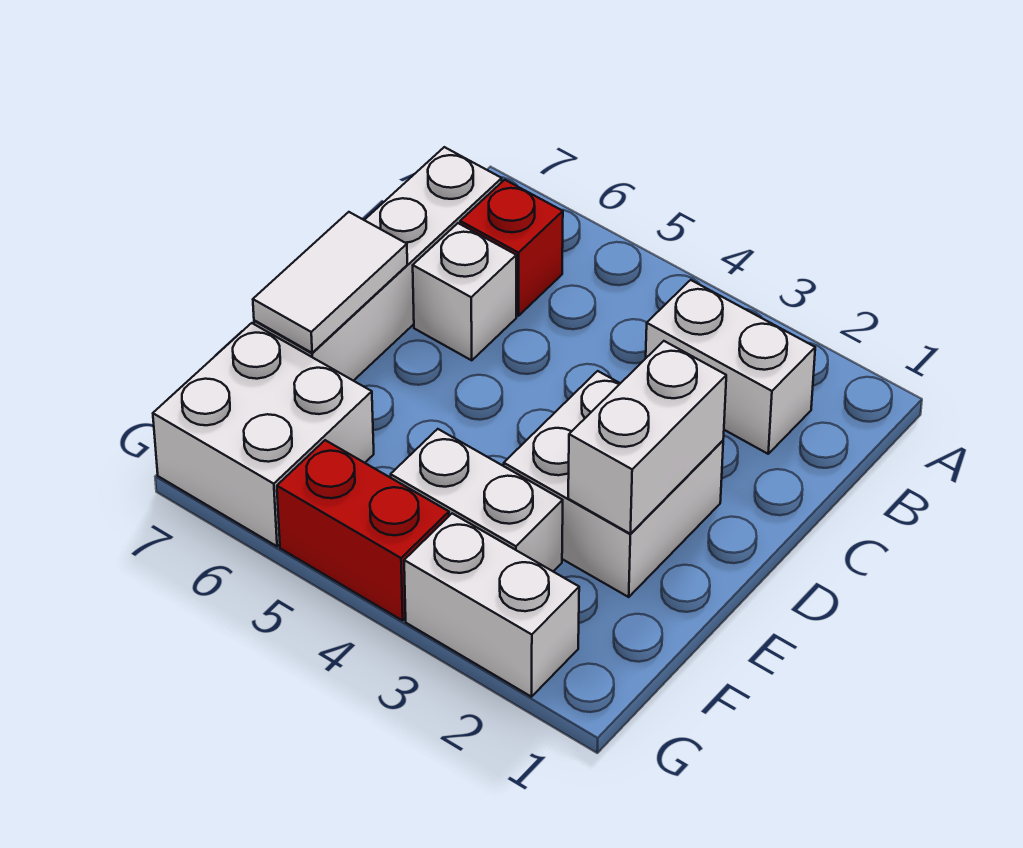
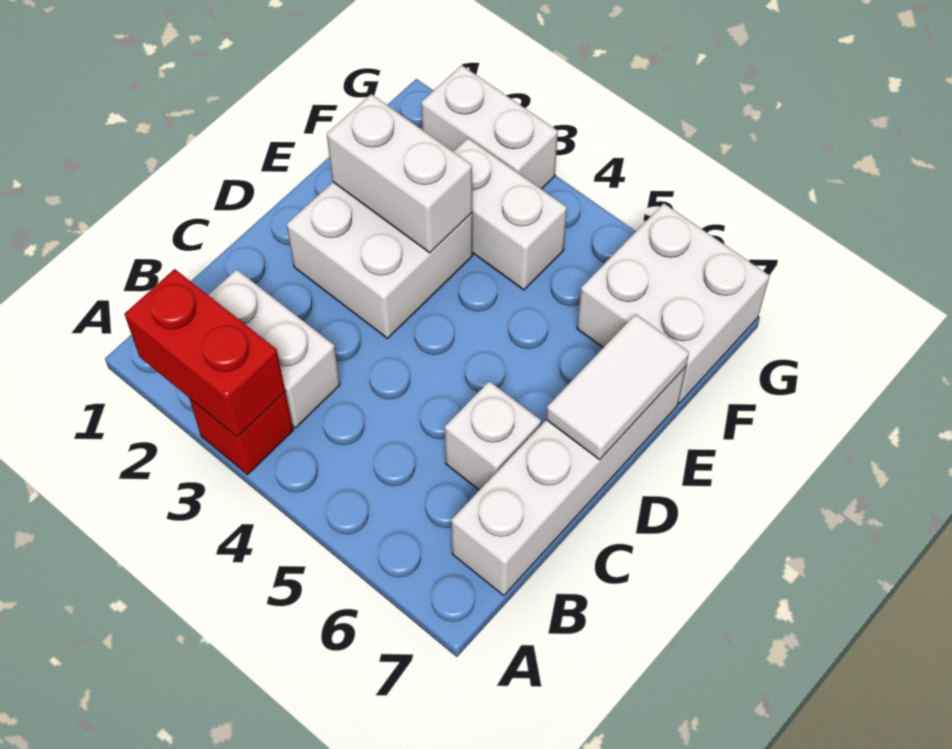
red brick B6 level 1 -> red brick A3 level 1
white brick D2:E2 level 2 -> white brick E2:E3 level 2
red brick G4:G5 level 1 -> red brick A2:A3 level 2

